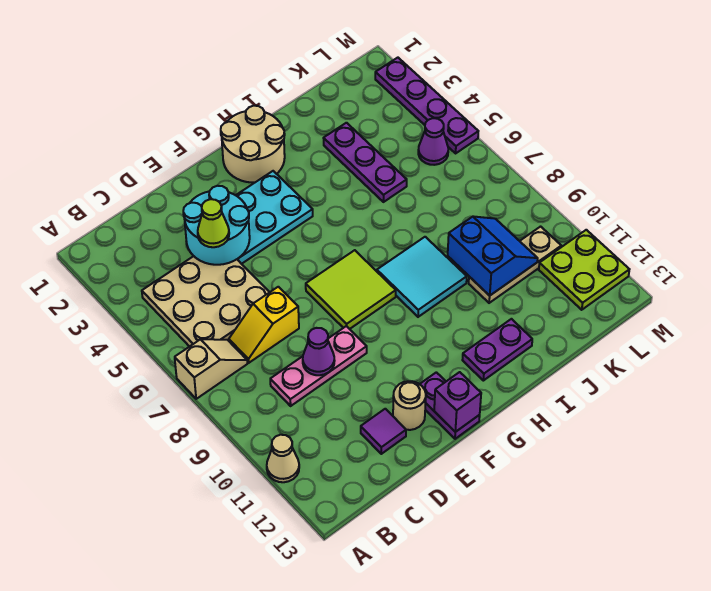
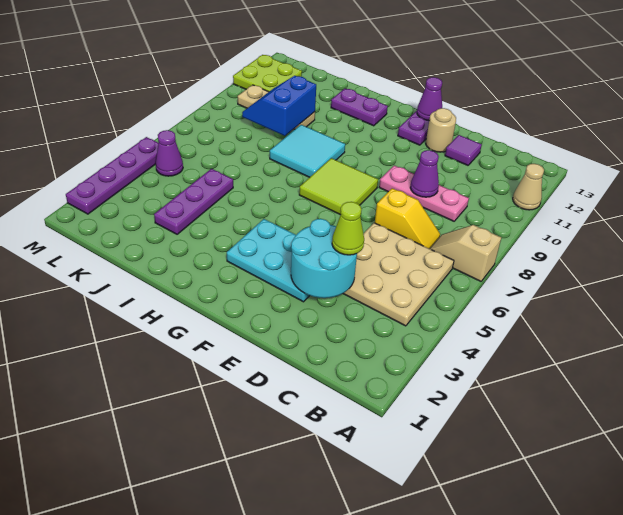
purple brick F13 level 2 -> purple cone F13 level 2
tan round brick G1:H2 level 1 -> none

